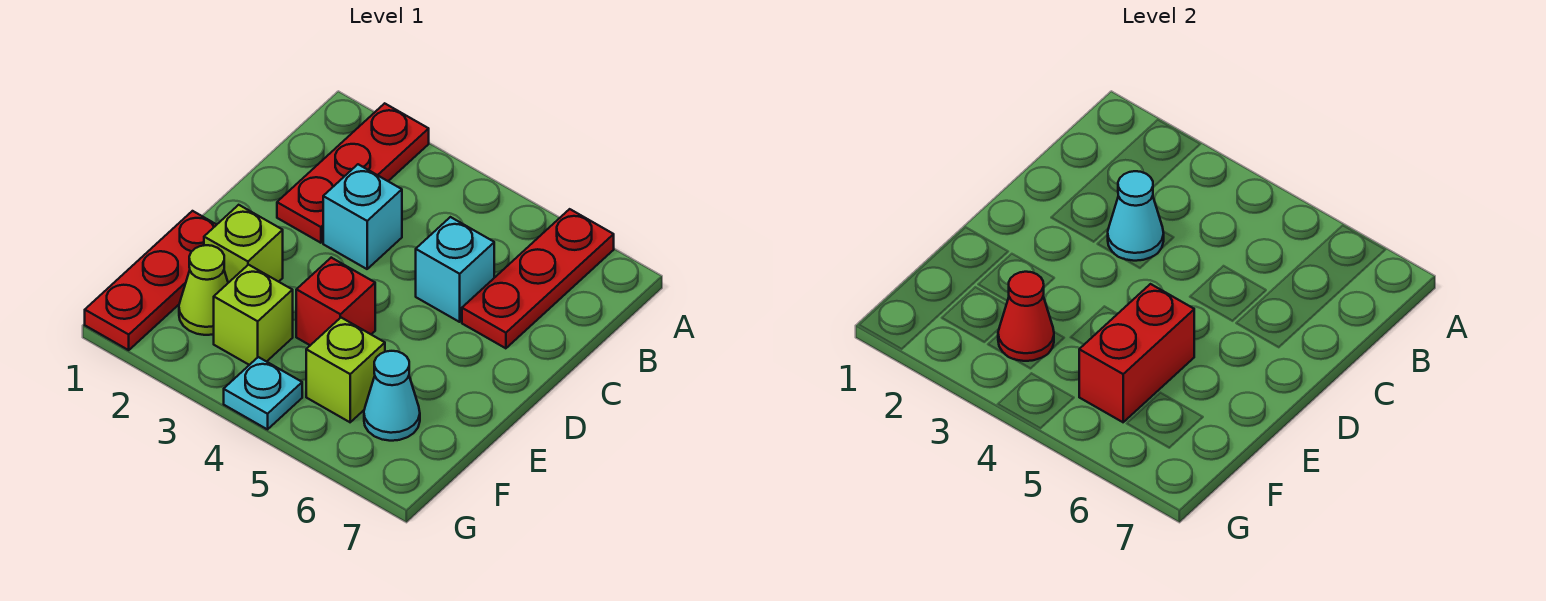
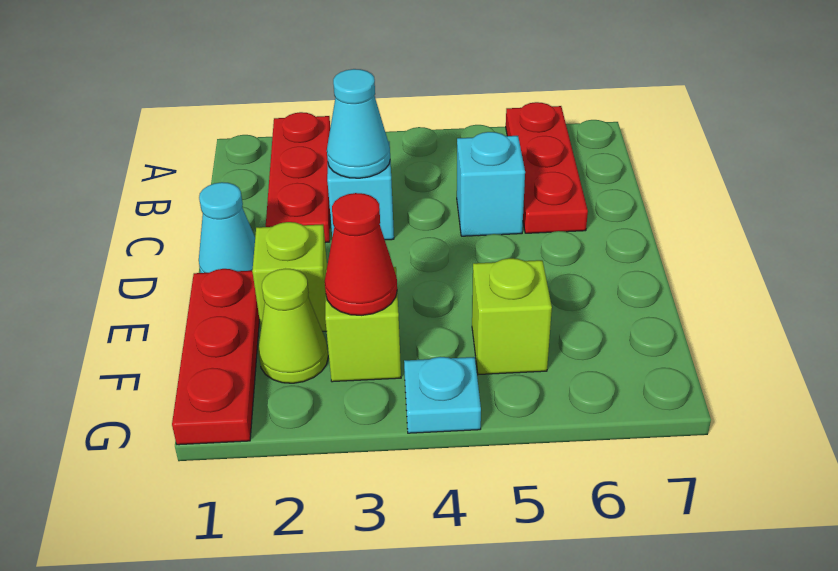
red brick E4 level 1 -> none
red brick E5:F5 level 2 -> none
cyan cone F6 level 1 -> cyan cone D1 level 1

